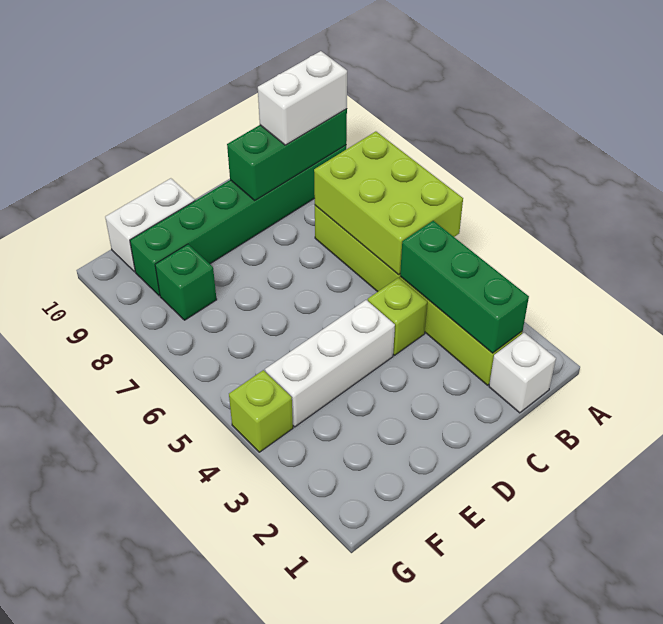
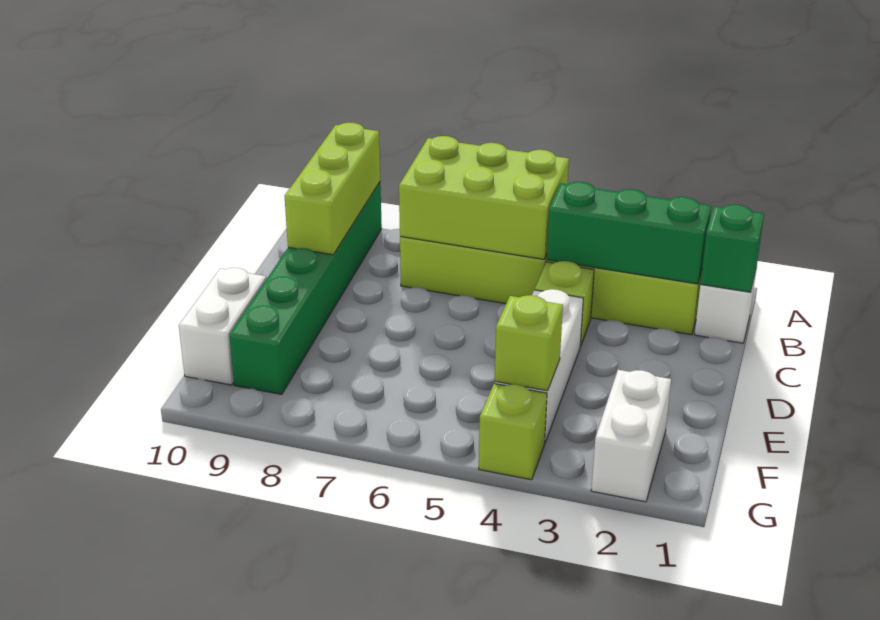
green brick A9:C9 level 2 -> lime brick A9:C9 level 2
white brick A9:B9 level 3 -> white brick F2:G2 level 1
none -> lime brick F4 level 2
green brick F8 level 1 -> green brick B1 level 2

